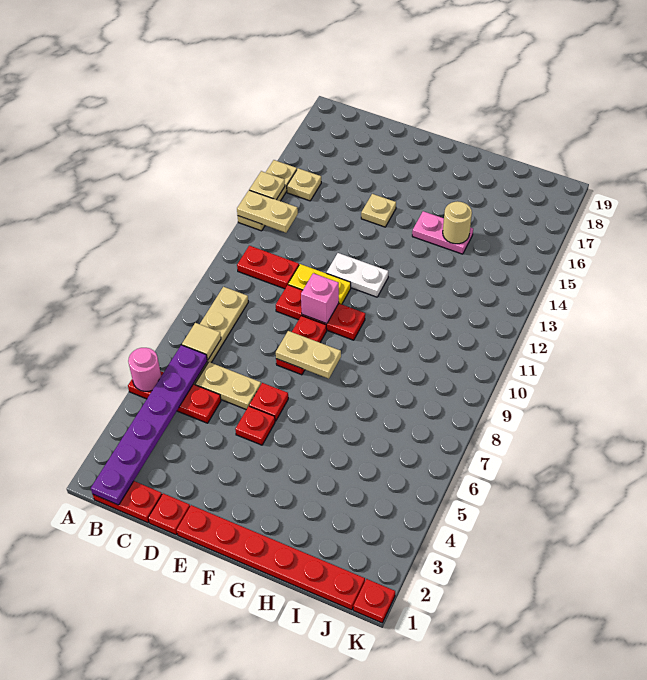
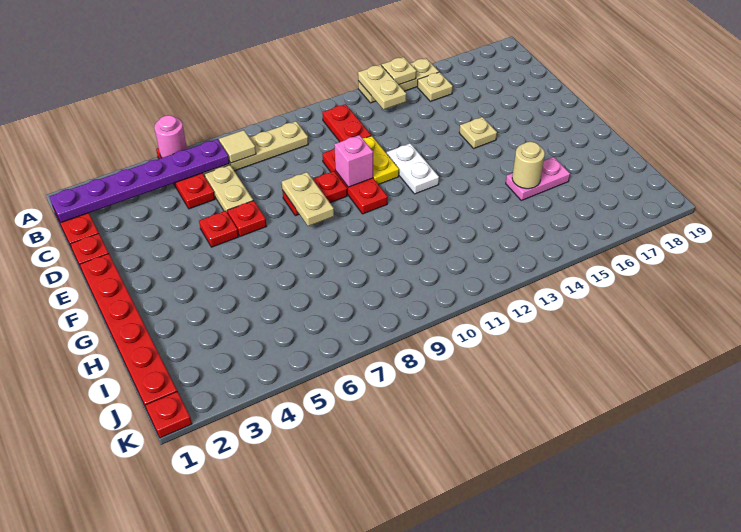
pink plate G15:H15 level 1 -> pink plate H15:H16 level 1

